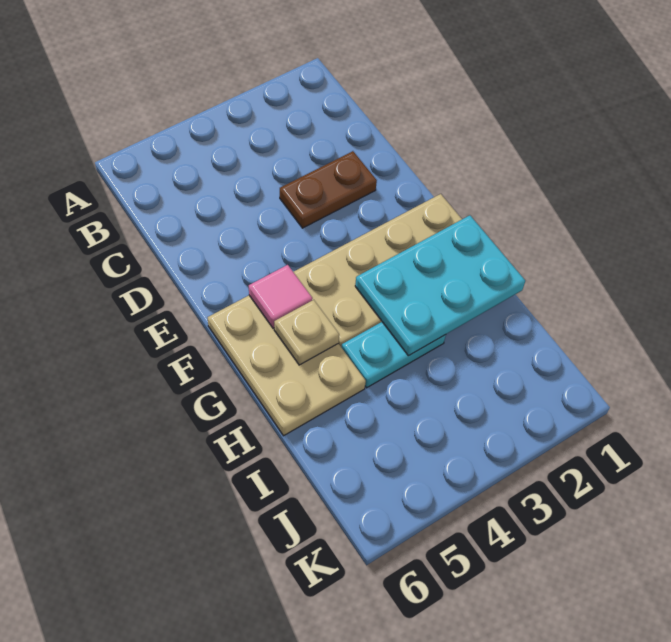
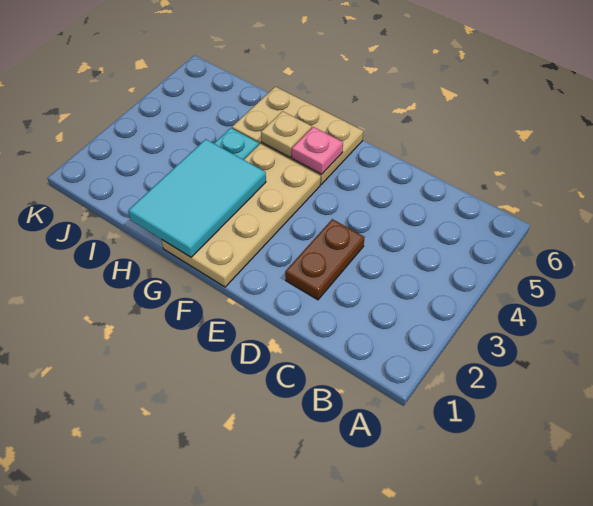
pink tile F5 level 2 -> pink plate F5 level 2
cyan plate G1:H3 level 2 -> cyan tile G1:H3 level 2

